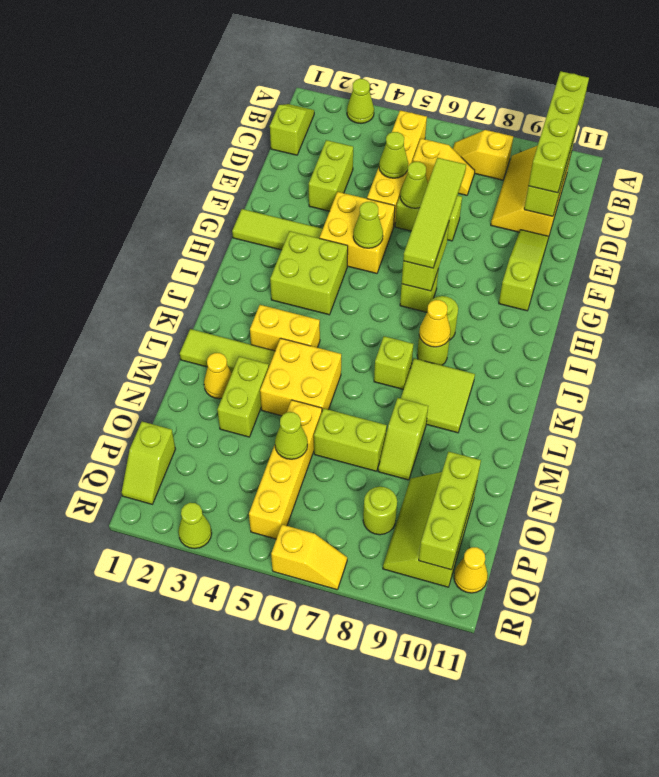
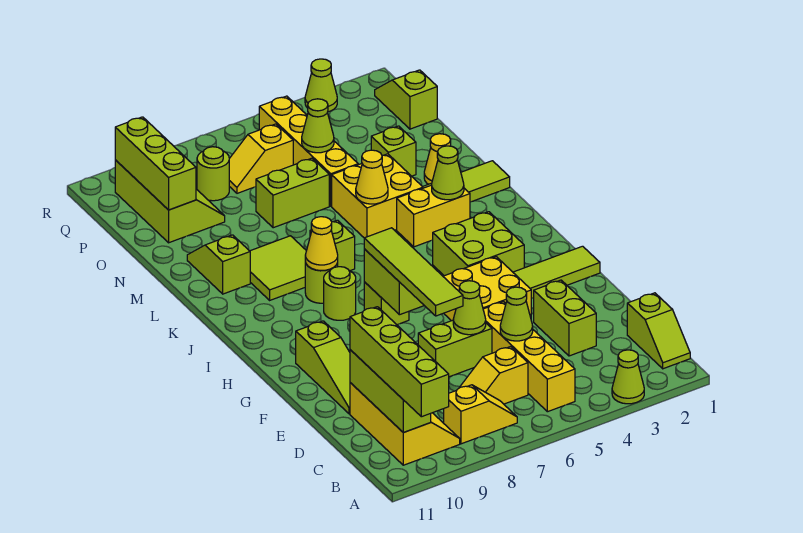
lime cone G5 level 2 -> lime cone K3 level 2
lime brick M3:N3 level 1 -> lime brick N3 level 1
lime slope M8:N8 level 1 top M -> lime slope L10:M10 level 1 top L
yellow cone Q11 level 1 -> yellow cone L5 level 2
yellow slope R6:R7 level 1 top 6 -> yellow slope P6:P7 level 1 top 6

